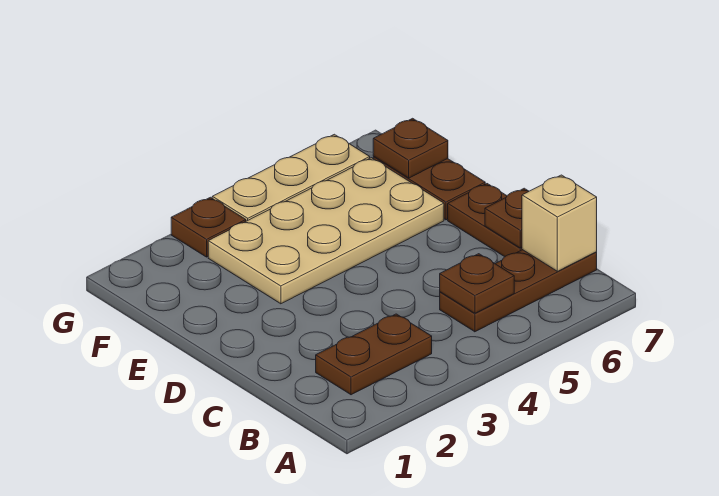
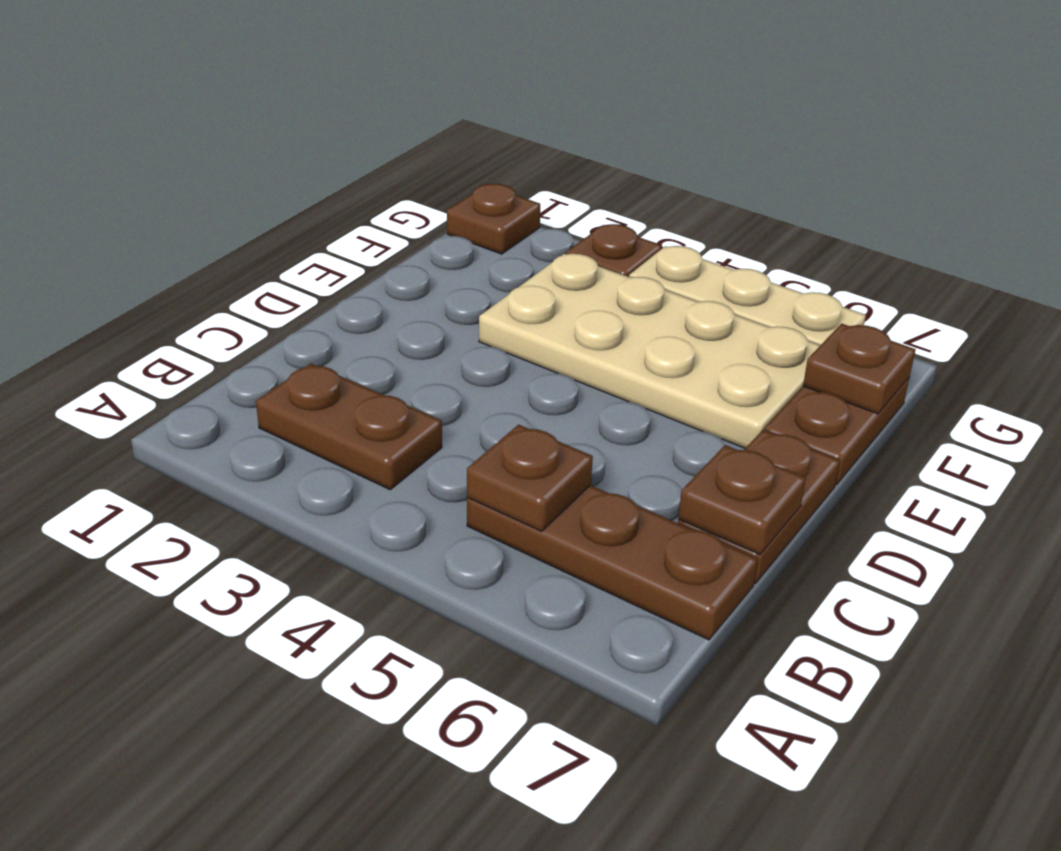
tan brick B7 level 2 -> none
none -> brown plate G1 level 1

